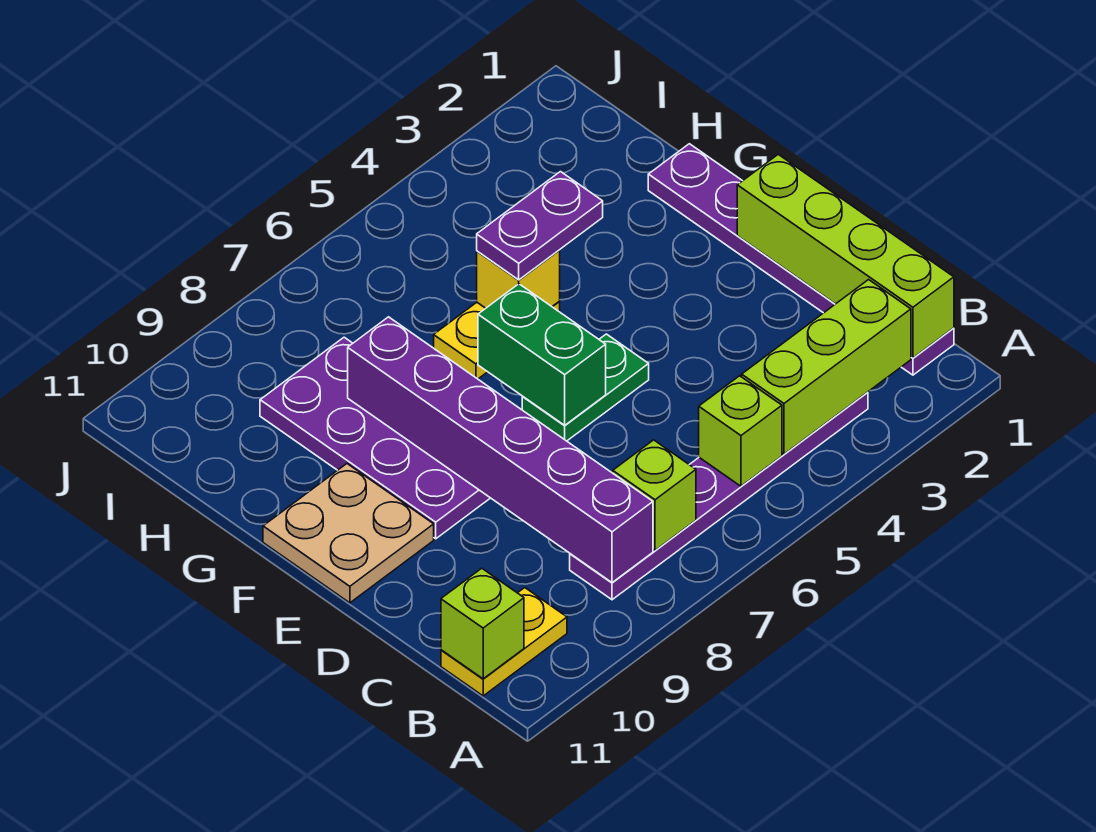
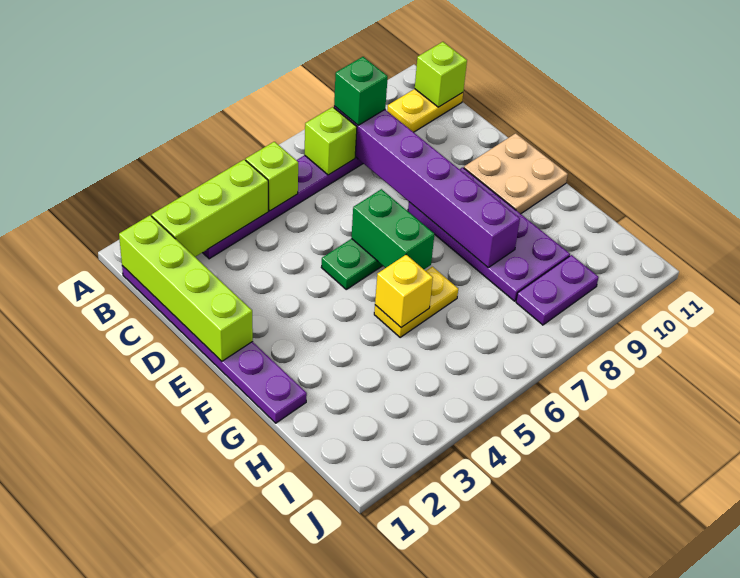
none -> green brick B8 level 3
purple plate G4:G5 level 3 -> purple plate I8:I9 level 1

